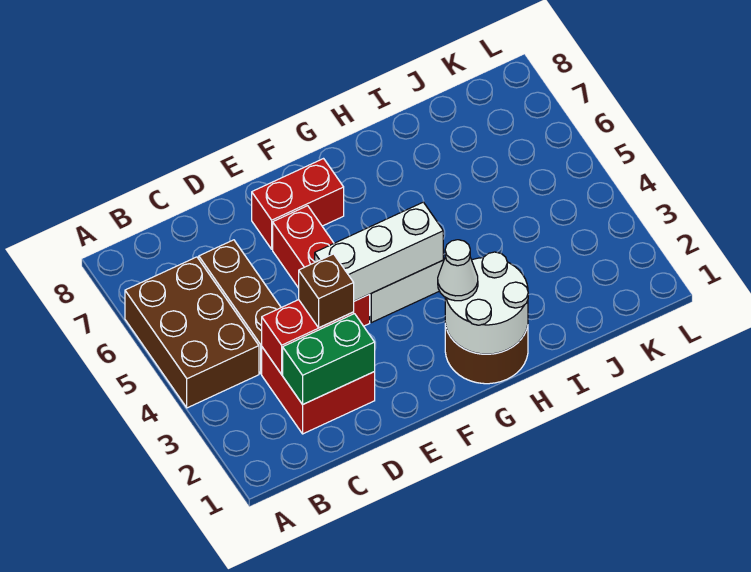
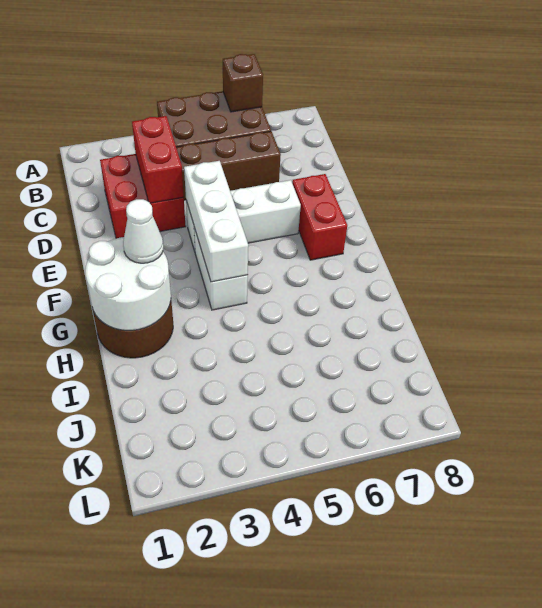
green brick C2:D2 level 2 -> none
brown brick D3 level 3 -> brown brick A6 level 2
red brick E4:E6 level 1 -> white brick E4:E6 level 1

